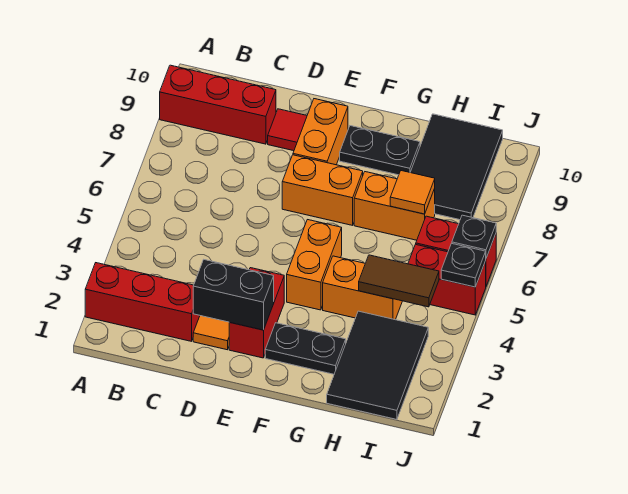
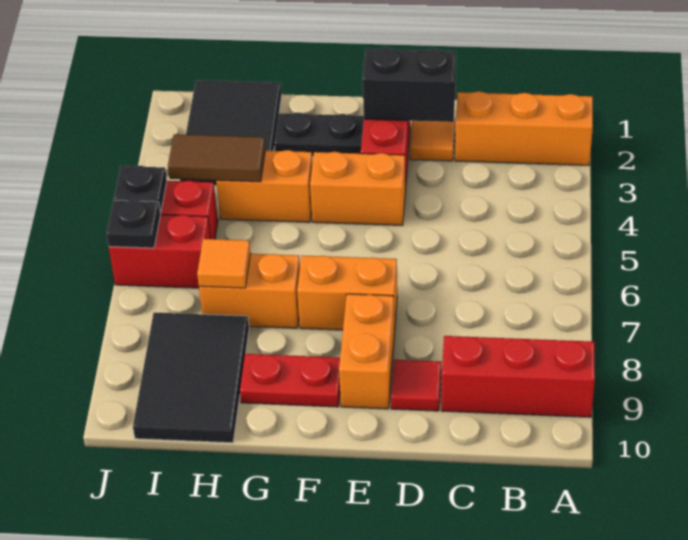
red brick A2:C2 level 1 -> orange brick A2:C2 level 1
orange brick F4:F5 level 1 -> orange brick E4:F4 level 1
black plate F9:G9 level 1 -> red plate F9:G9 level 1

